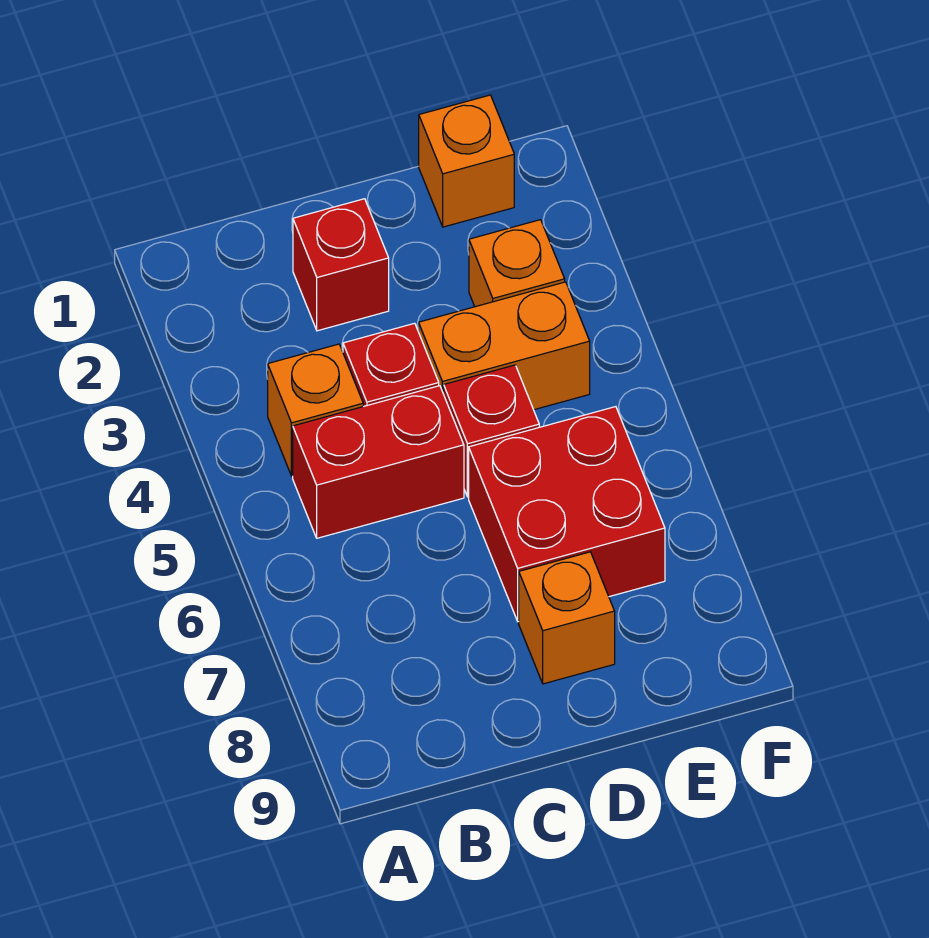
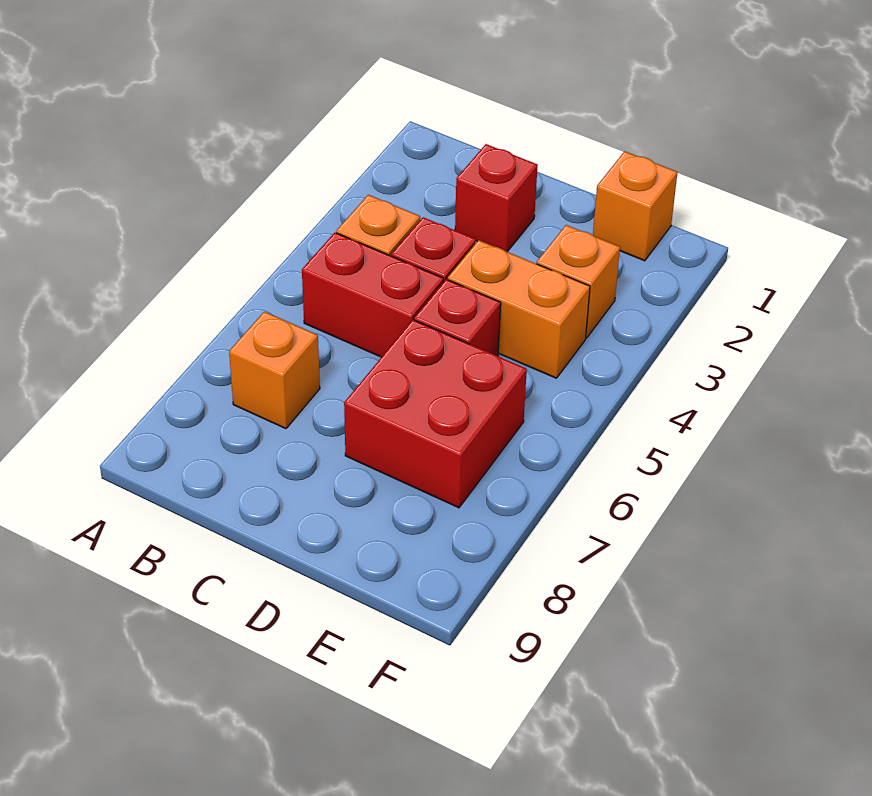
orange brick D8 level 1 -> orange brick B7 level 1

